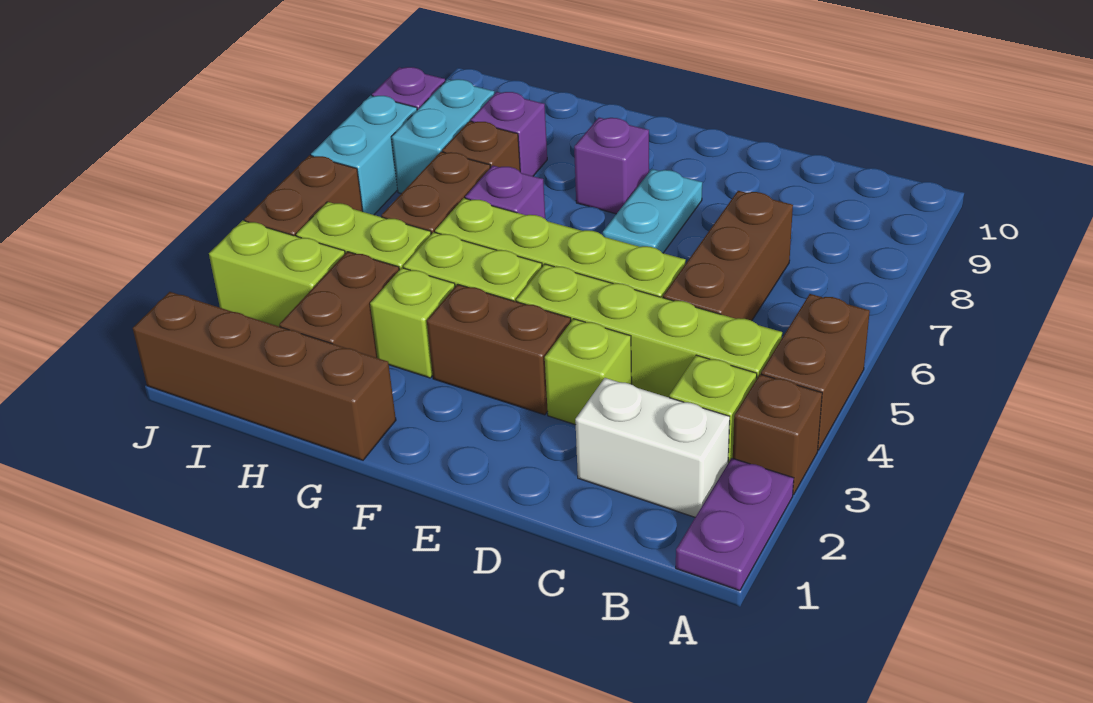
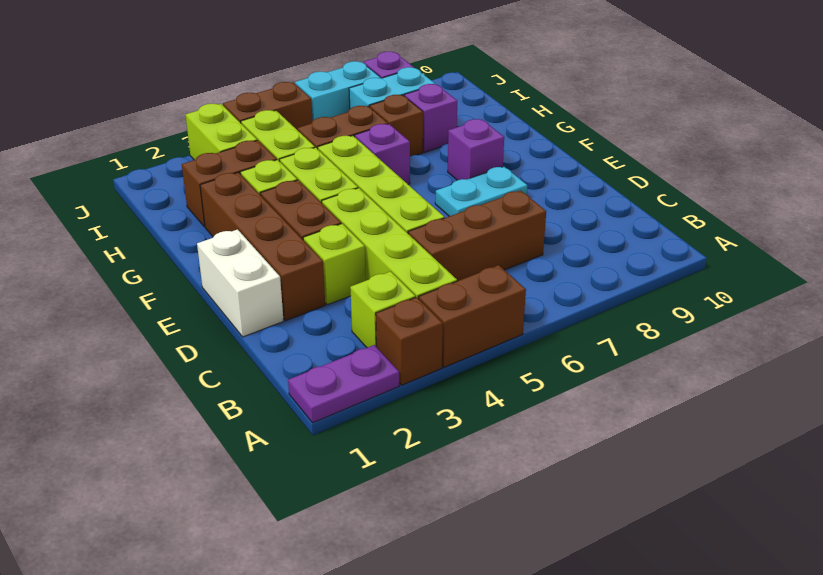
white brick B2:C2 level 1 -> white brick D1:E1 level 1
brown brick G1:J1 level 1 -> brown brick D2:G2 level 1

